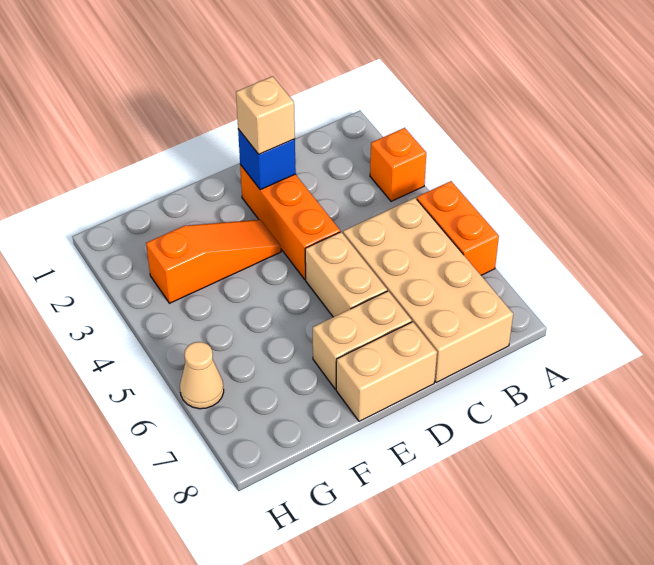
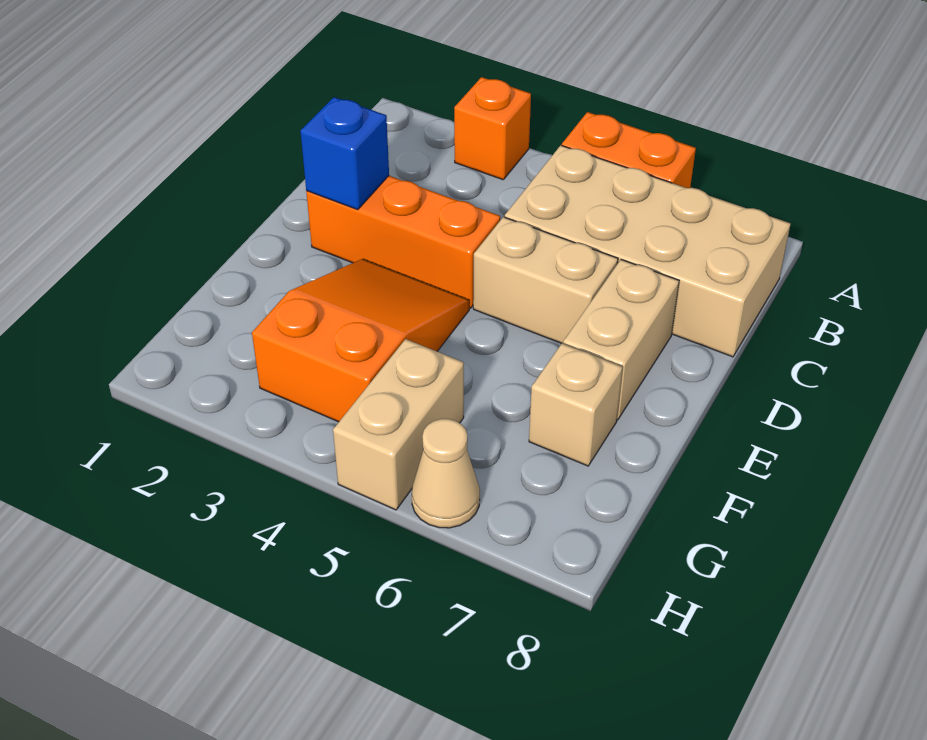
tan brick D2 level 3 -> tan brick F7 level 1
tan brick D8:E8 level 1 -> tan brick G5:H5 level 1
orange slope E3:G3 level 1 top G -> orange slope E3:G4 level 1 top G

